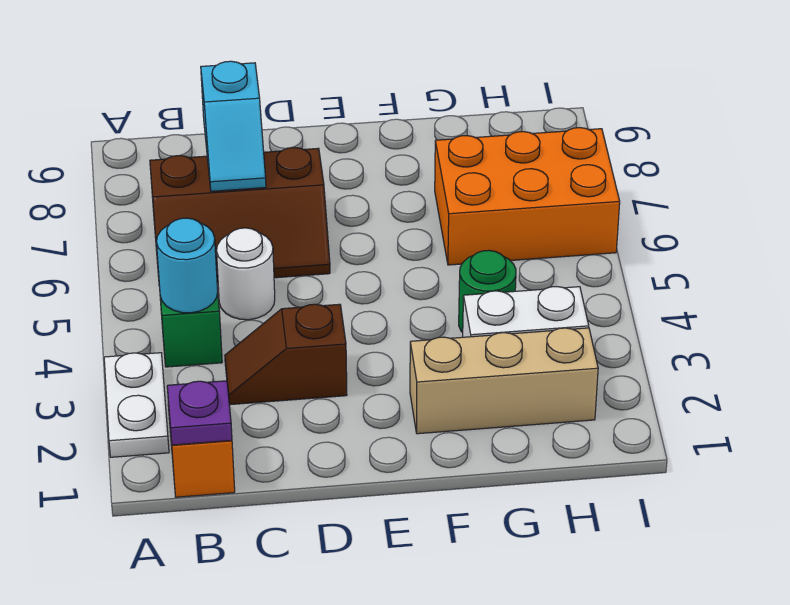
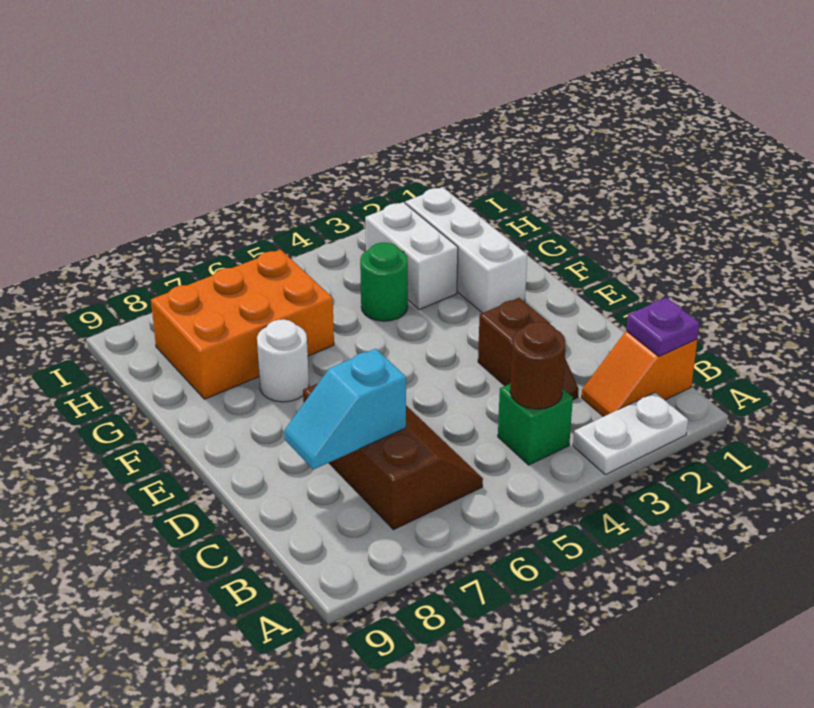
cyan round brick B4 level 2 -> brown round brick B4 level 2
white round brick C5 level 1 -> white round brick F7 level 1
cyan slope C7:C8 level 2 top 8 -> cyan slope C7:C8 level 2 top 7
tan brick F2:H2 level 1 -> white brick F2:H2 level 1
orange brick G6:I7 level 1 -> orange brick G6:H8 level 1

